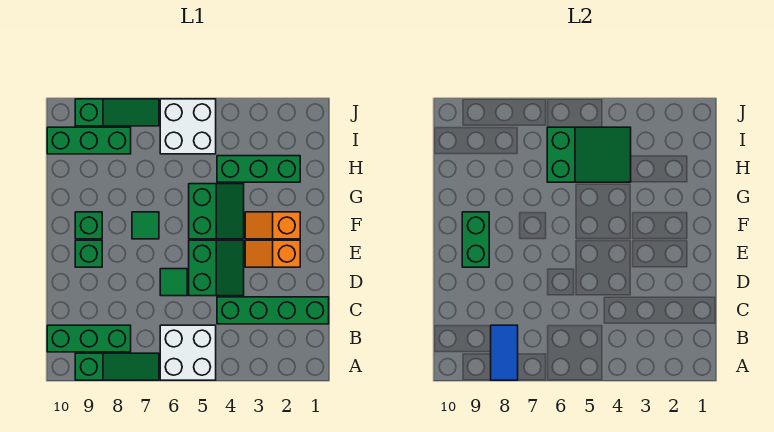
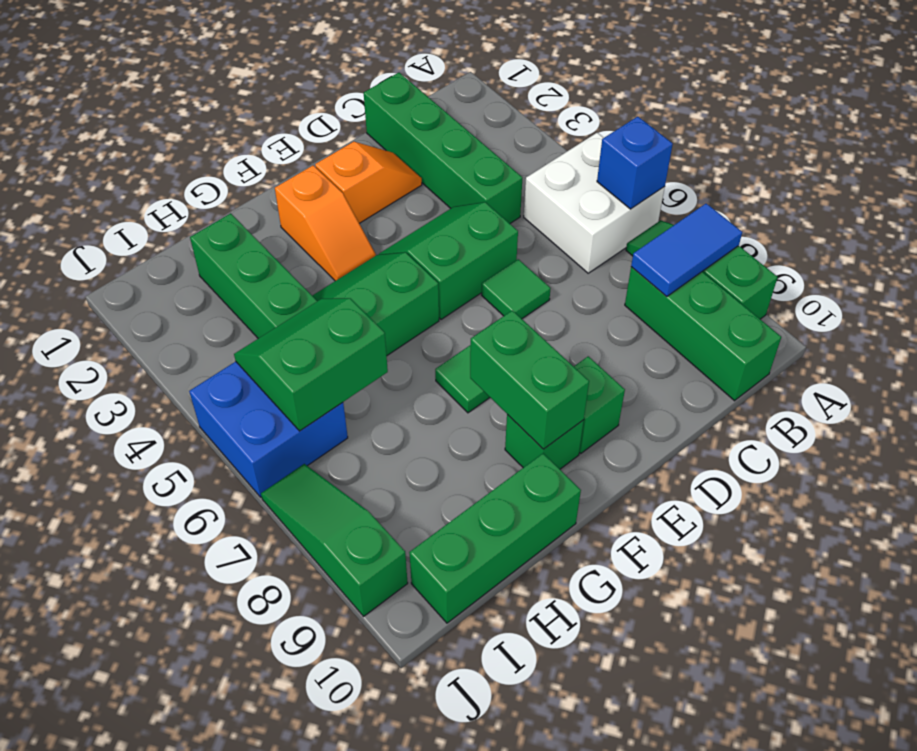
none -> blue brick A6 level 2
orange slope E2:E3 level 1 top 2 -> orange slope D2:E2 level 1 top E
green brick E9:F9 level 2 -> green brick F8:F9 level 2
green slope H4:I6 level 2 top 6 -> green slope H5:I6 level 2 top 6
white brick I5:J6 level 1 -> blue brick I5:J6 level 1
green brick I8:I10 level 1 -> green brick G10:I10 level 1

